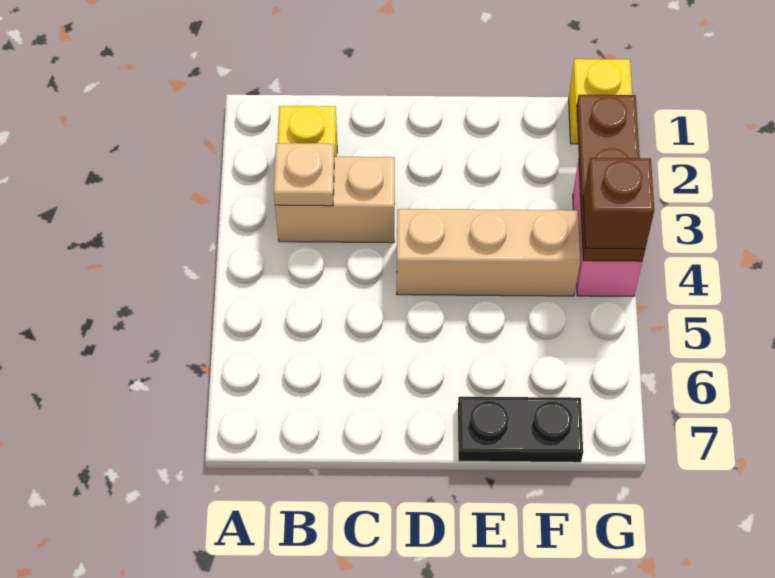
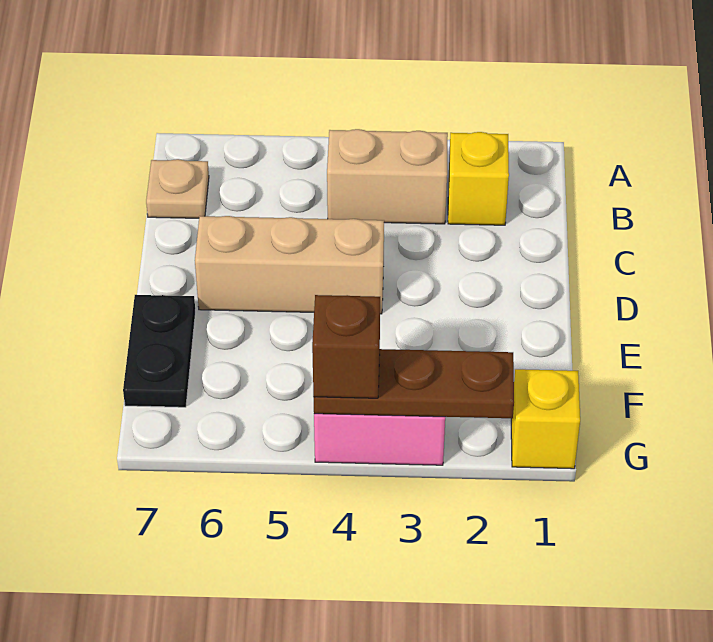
tan brick B3:C3 level 1 -> tan brick B3:B4 level 1
tan plate B3 level 2 -> tan plate B7 level 1
tan brick D4:F4 level 1 -> tan brick D4:D6 level 1

